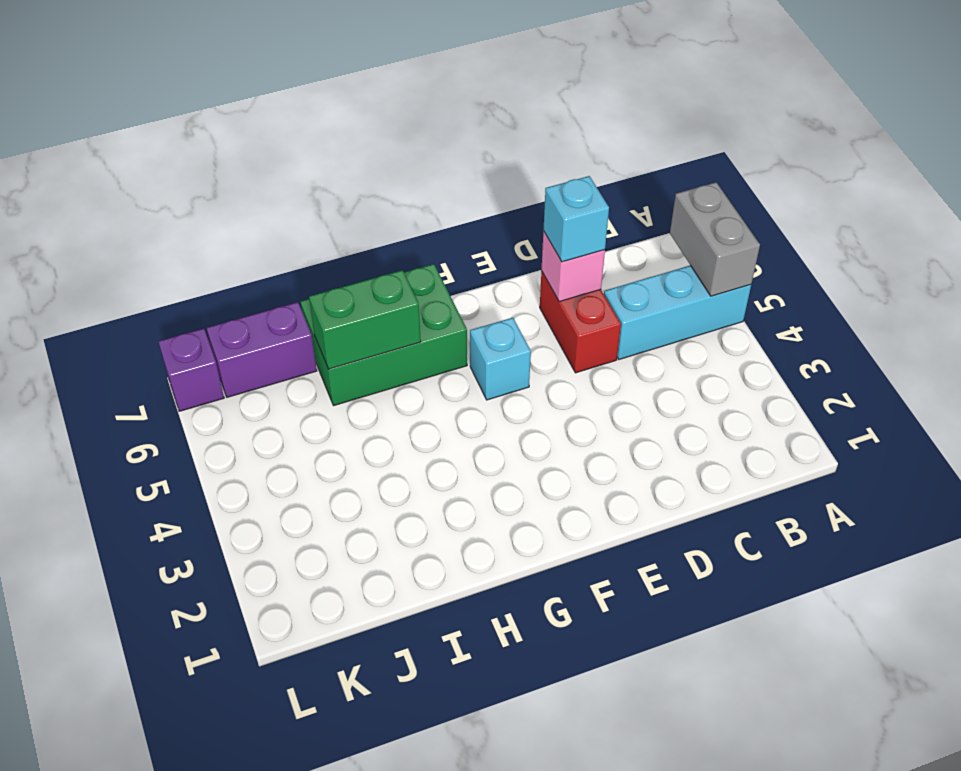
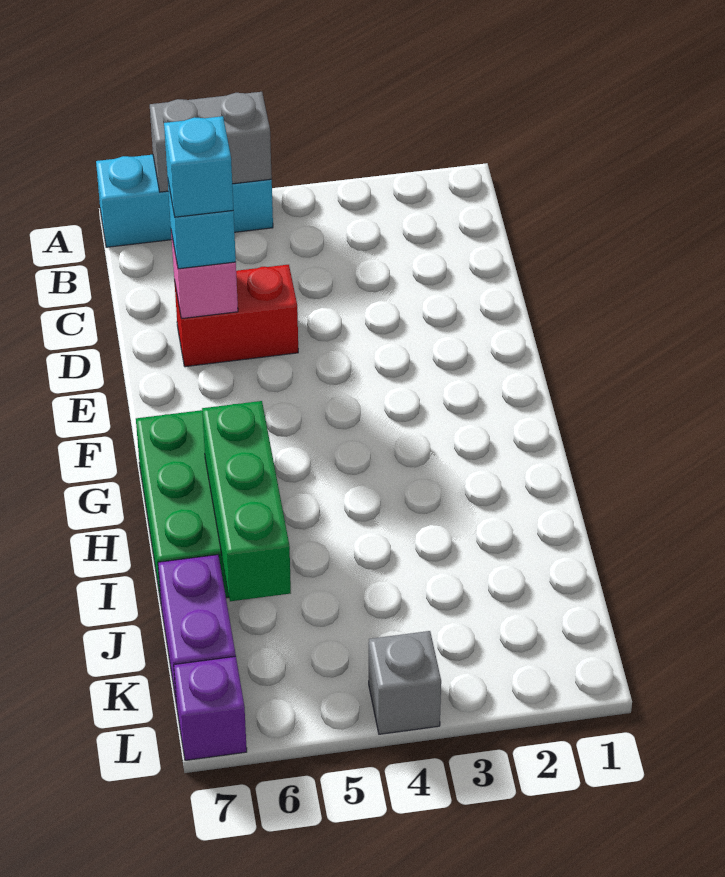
cyan brick A5:C5 level 1 -> cyan brick A5:A7 level 1
cyan brick F5 level 1 -> cyan brick D6 level 4
green brick H6:I6 level 2 -> green brick H6:J6 level 2
none -> grey brick L4 level 1

